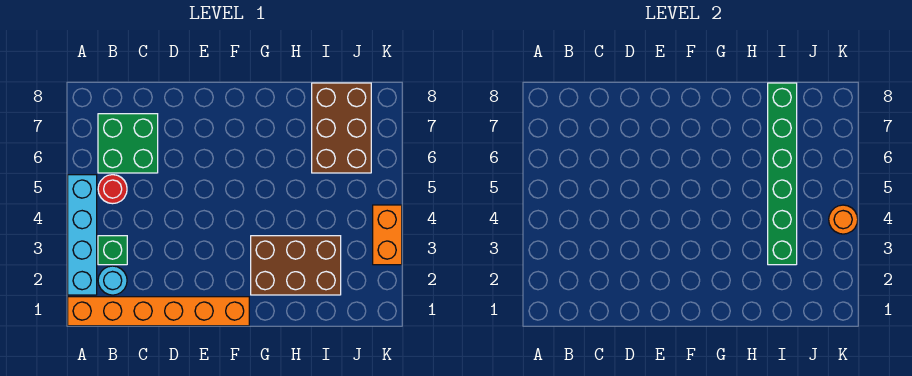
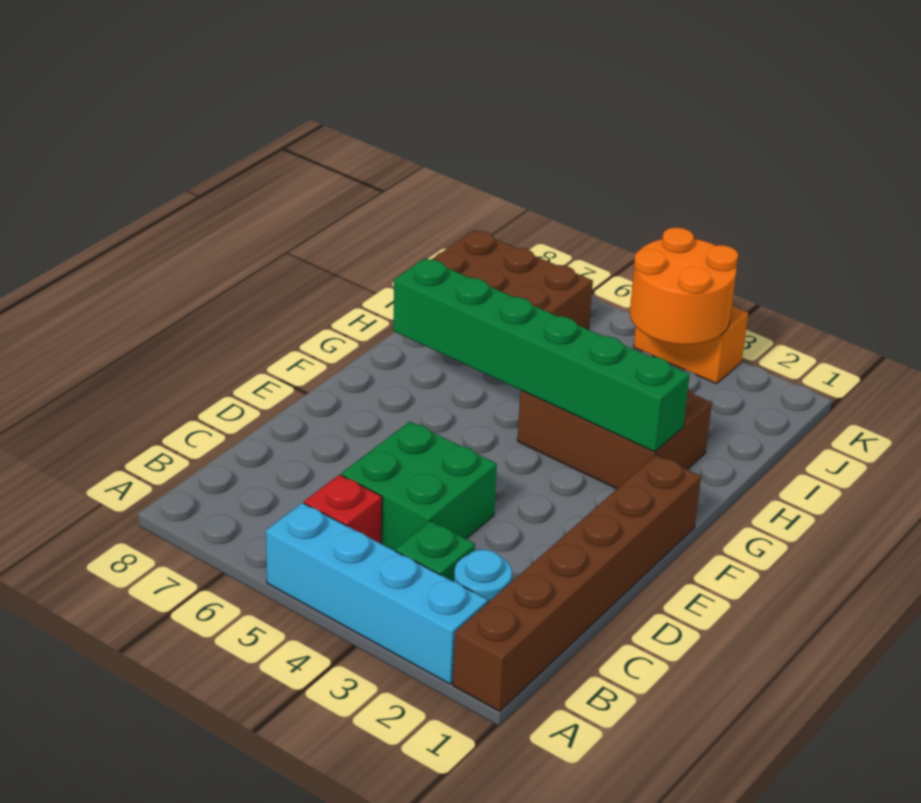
orange brick A1:F1 level 1 -> brown brick A1:F1 level 1
red round brick B5 level 1 -> red brick B5 level 1
green brick B6:C7 level 1 -> green brick C4:D5 level 1
brown brick G2:I3 level 1 -> brown brick G2:H4 level 1
green brick I3:I8 level 2 -> green brick G2:G7 level 2
orange round brick K4 level 2 -> orange round brick J3:K4 level 2

